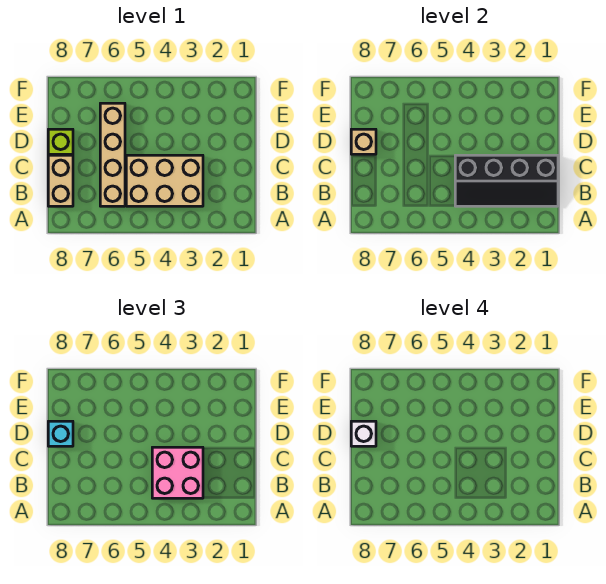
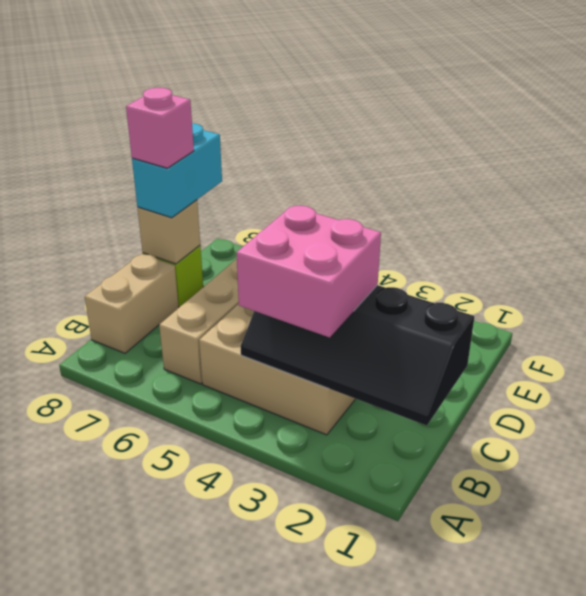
cyan brick D8 level 3 -> cyan brick D8:E8 level 3
white brick D8 level 4 -> pink brick D8 level 4

